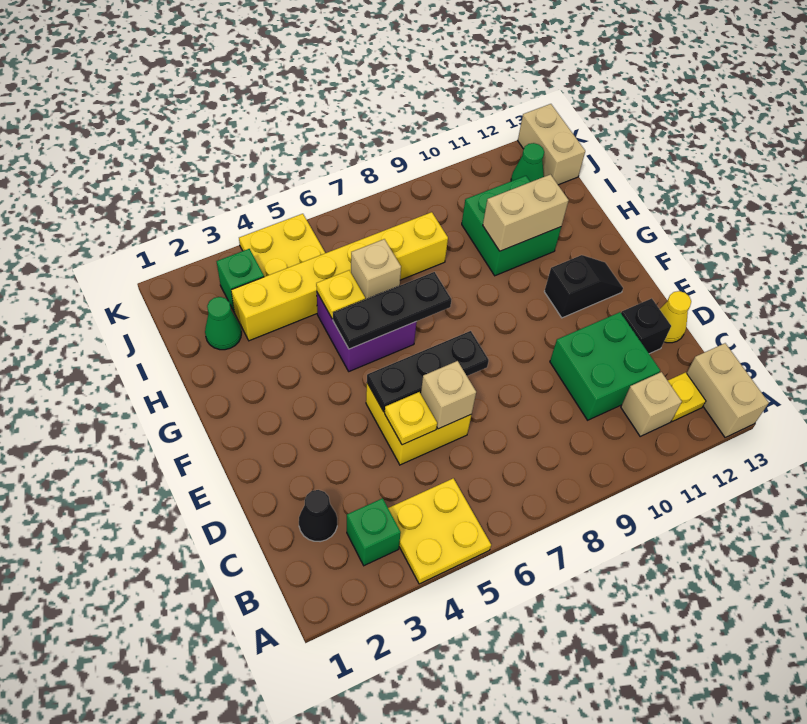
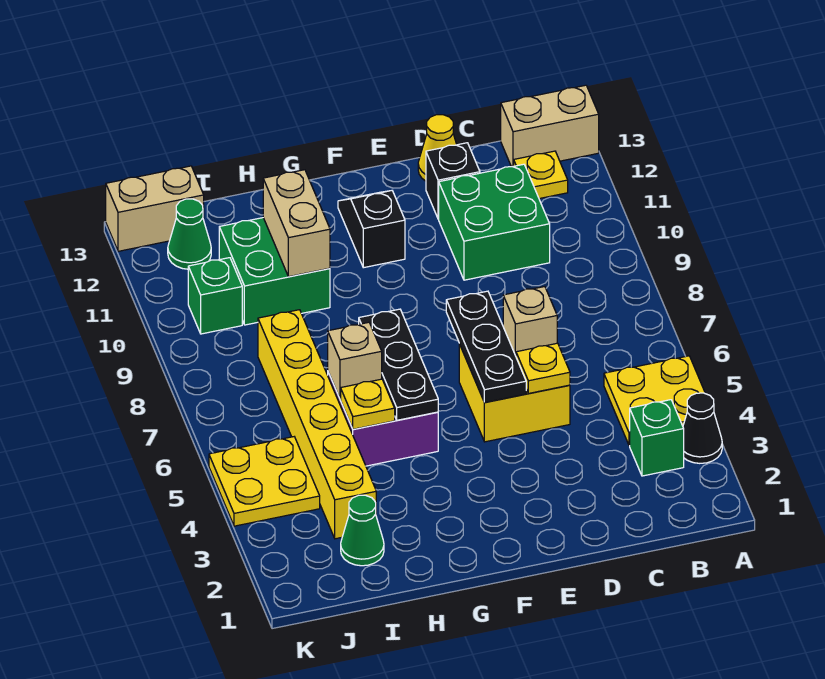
tan brick B11 level 1 -> none
black cone C2 level 1 -> black cone A3 level 1
green brick J3 level 1 -> green brick J10 level 1

